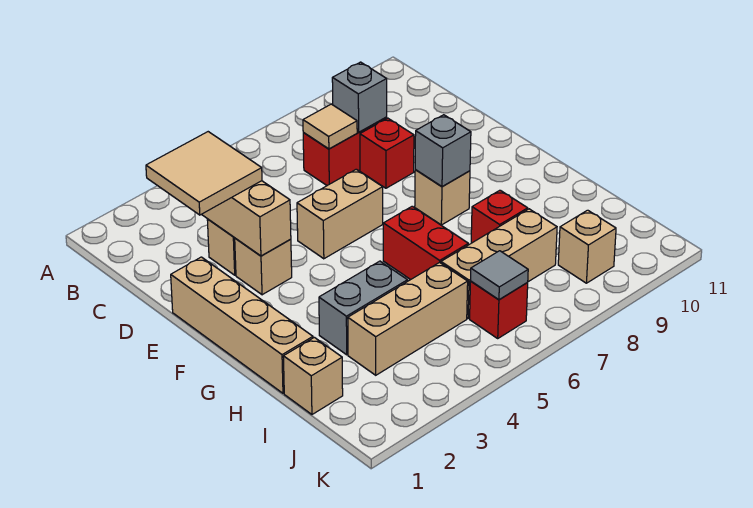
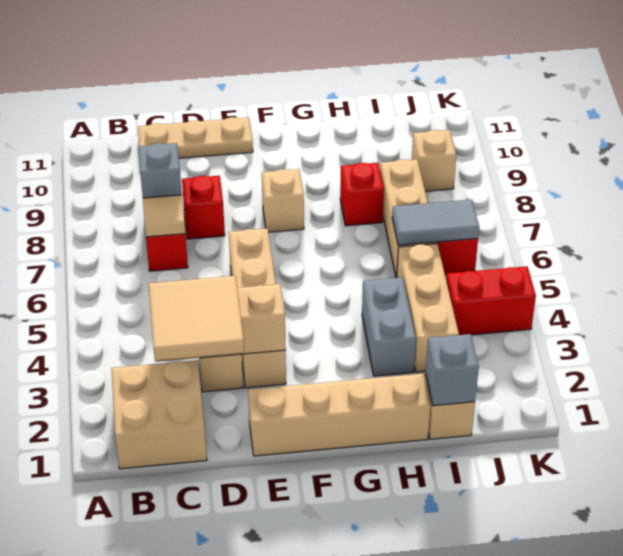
none -> tan brick B1:C2 level 1
none -> tan plate C11:E11 level 1
grey brick F8 level 2 -> grey brick I1 level 2
red brick G6:H6 level 1 -> red brick J4:K4 level 1
grey tile J6 level 2 -> grey tile I6:J6 level 2

